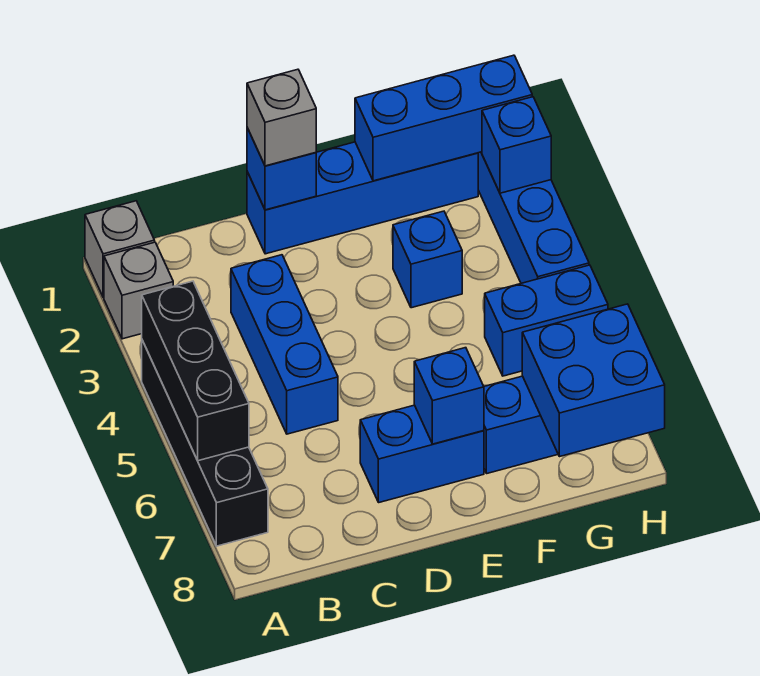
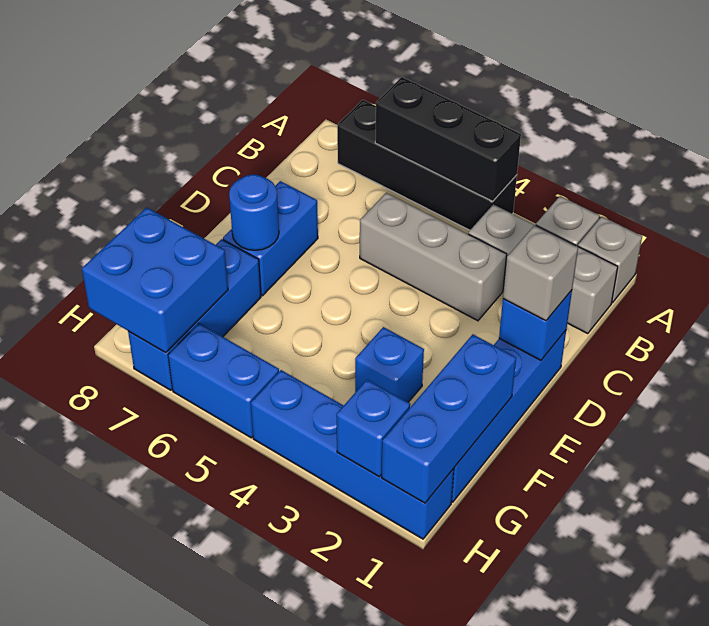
none -> grey brick B1:B3 level 1
blue brick C3:C5 level 1 -> grey brick C3:C5 level 1
blue brick E7 level 2 -> blue round brick E7 level 2
blue brick G5:H5 level 1 -> blue brick H5:H6 level 1

